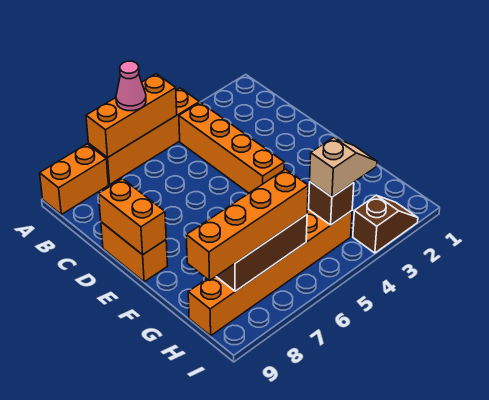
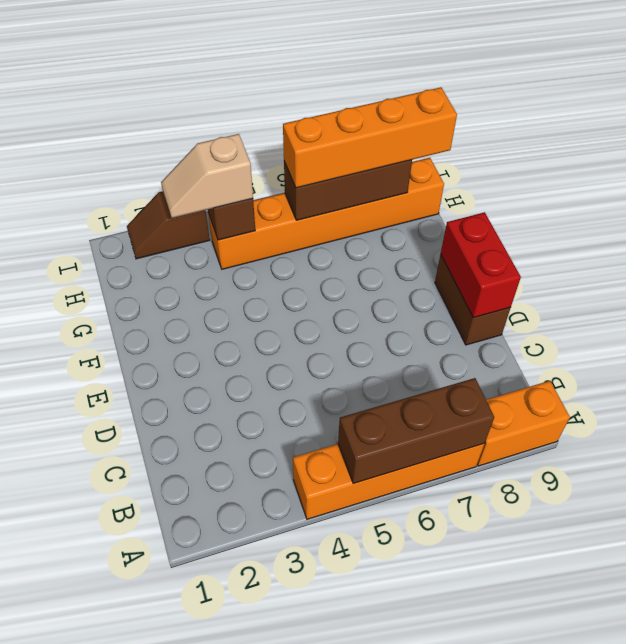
orange brick A5:A7 level 2 -> brown brick A5:A7 level 2
pink cone A6 level 3 -> none
orange brick B4:E4 level 1 -> none
orange brick D9:E9 level 1 -> brown brick D9:E9 level 1
orange brick D9:E9 level 2 -> red brick D9:E9 level 2

